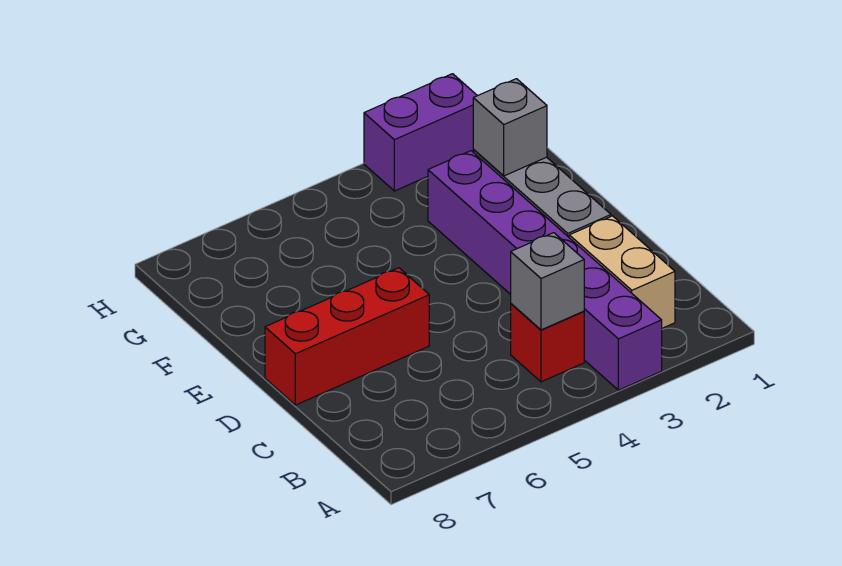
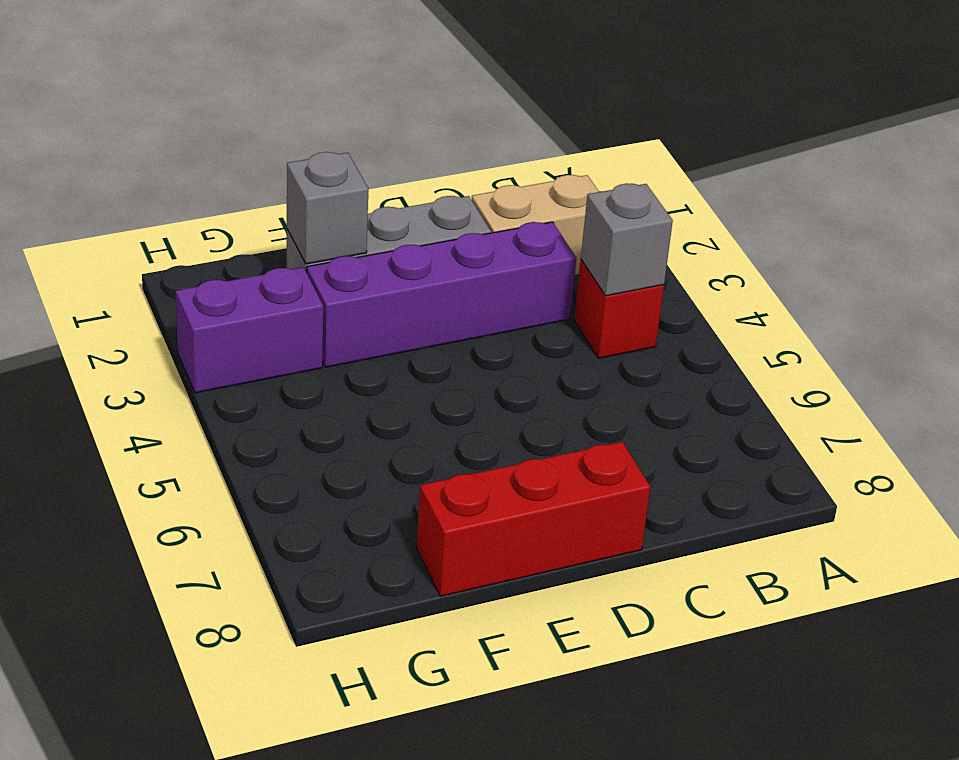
purple brick A3:F3 level 1 -> purple brick C3:F3 level 1
red brick D6:D8 level 1 -> red brick D8:F8 level 1
purple brick H2:H3 level 1 -> purple brick G3:H3 level 1

